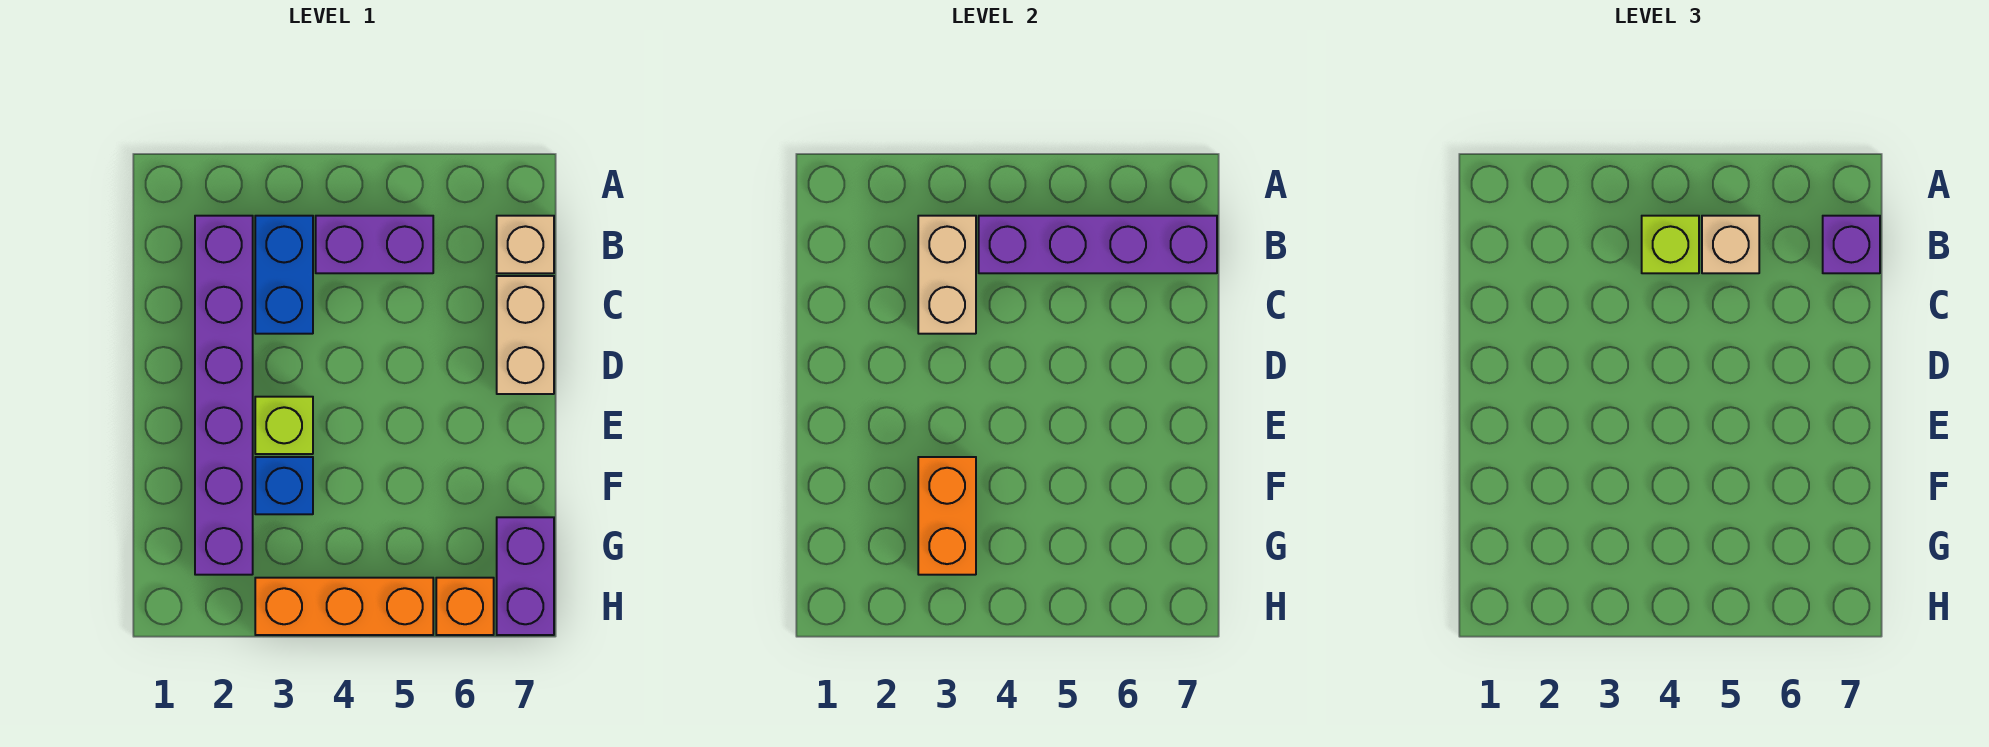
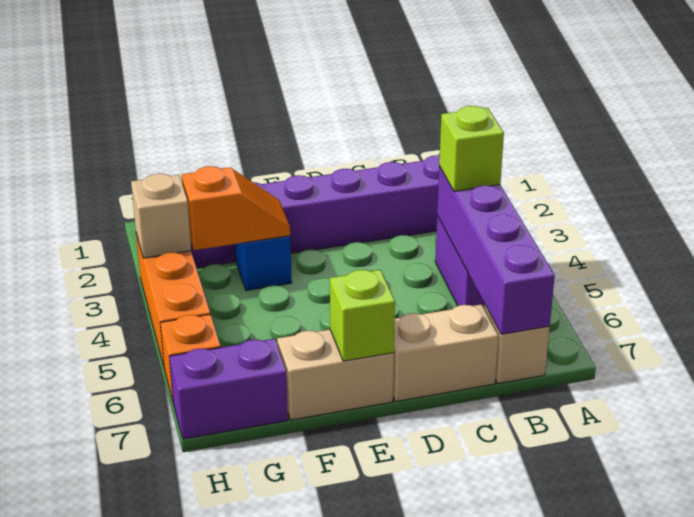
blue brick B3:C3 level 1 -> none
tan brick B3:C3 level 2 -> tan brick E7:F7 level 1
tan brick B5 level 3 -> tan brick H3 level 2
purple brick B7 level 3 -> none
lime brick E3 level 1 -> lime brick E7 level 2
orange brick F3:G3 level 2 -> orange slope F3:G3 level 2 top G

